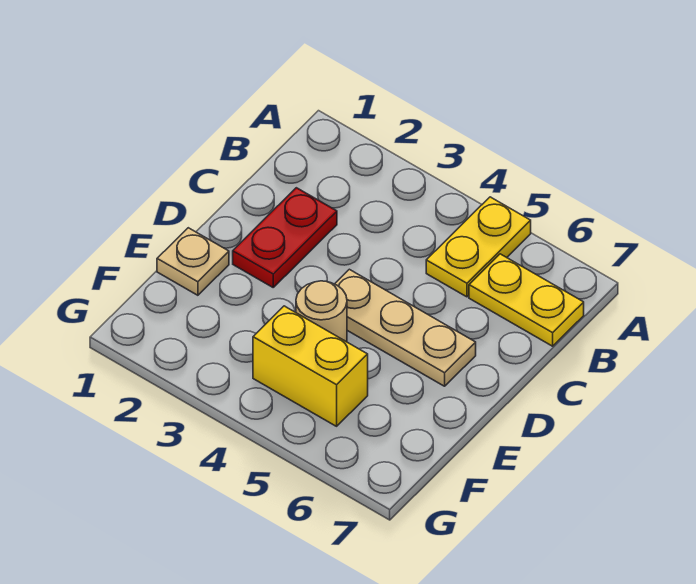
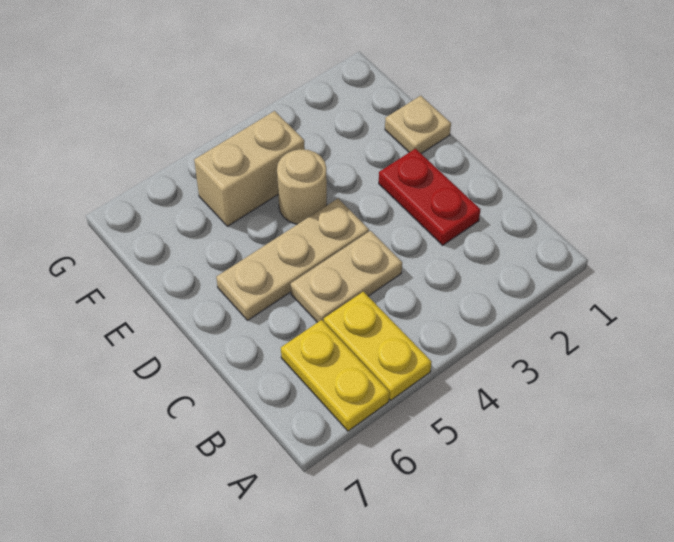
yellow plate B6:B7 level 1 -> yellow plate A6:B6 level 1
none -> tan plate C4:C5 level 1
yellow brick F4:F5 level 1 -> tan brick F4:F5 level 1

